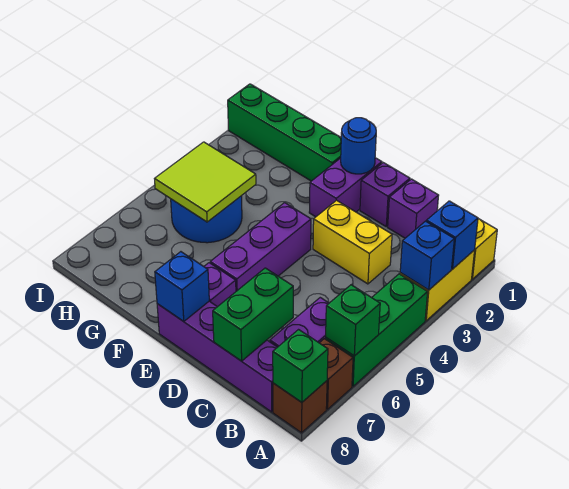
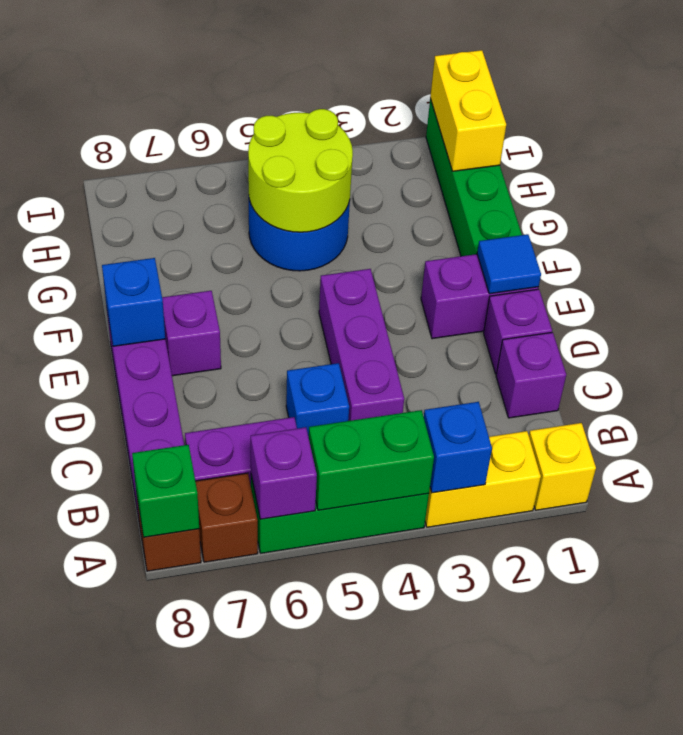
blue brick A2 level 2 -> blue brick C5 level 1
green brick A6 level 2 -> purple brick A6 level 2
yellow brick C3:D3 level 1 -> yellow brick H1:I1 level 2
green brick C7:C8 level 2 -> green brick A4:A5 level 2
blue round brick E1 level 2 -> blue tile E1 level 2
purple brick E4:E6 level 1 -> purple brick C4:E4 level 1
lime tile G4:H5 level 2 -> lime round brick G4:H5 level 2

